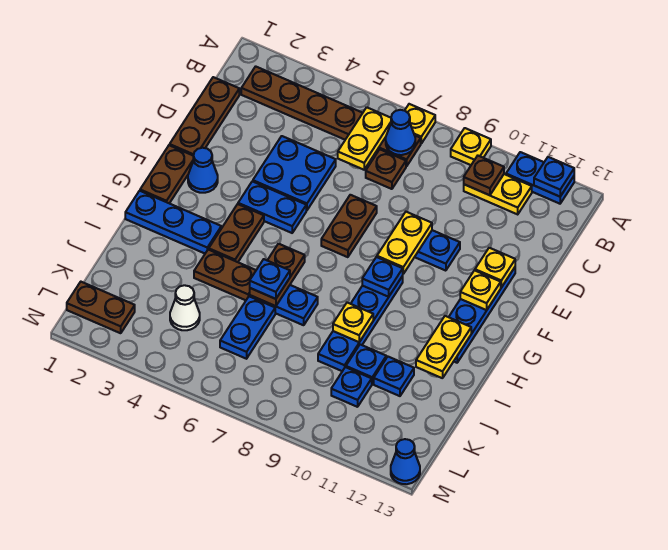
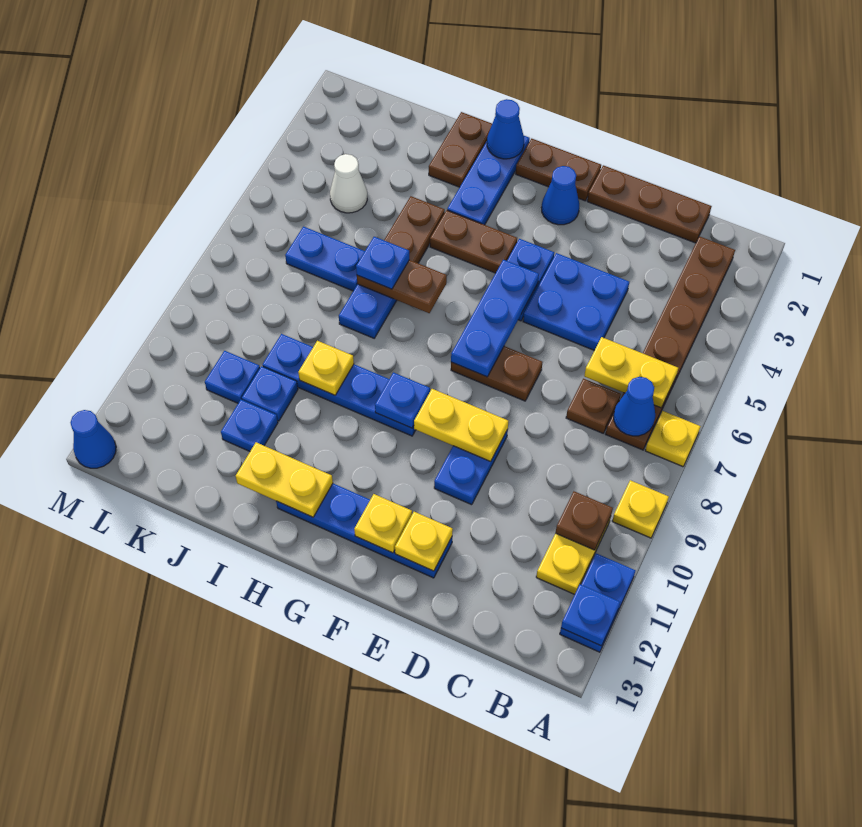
none -> blue plate F5:F7 level 2
none -> blue cone H1 level 2
brown plate L1:L2 level 1 -> brown plate I1:I2 level 1

